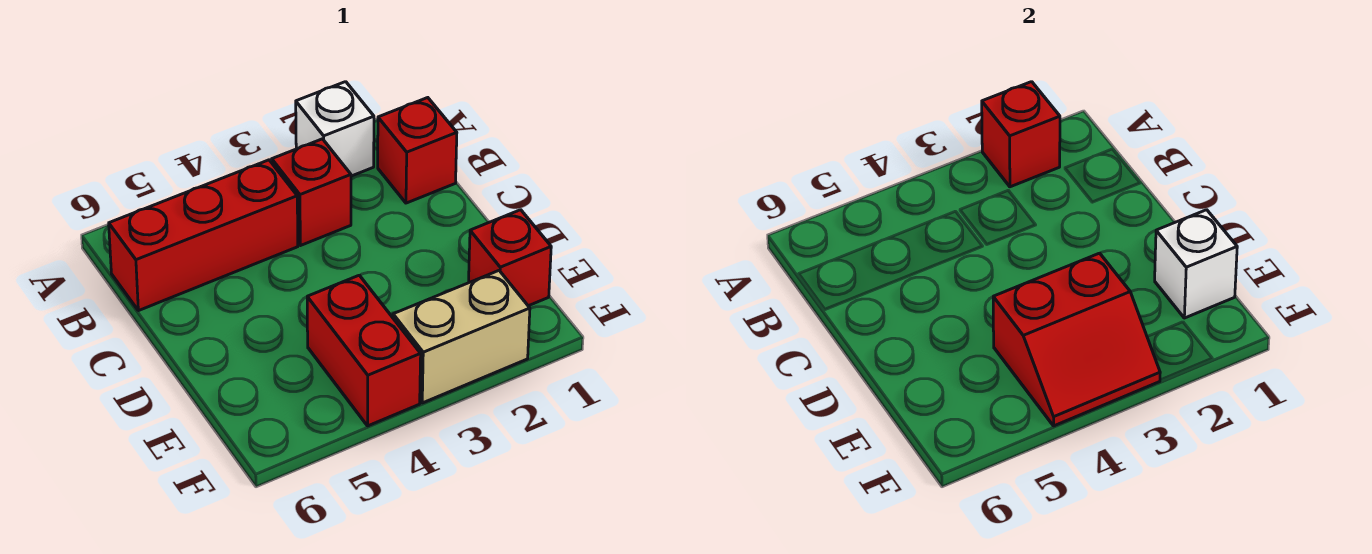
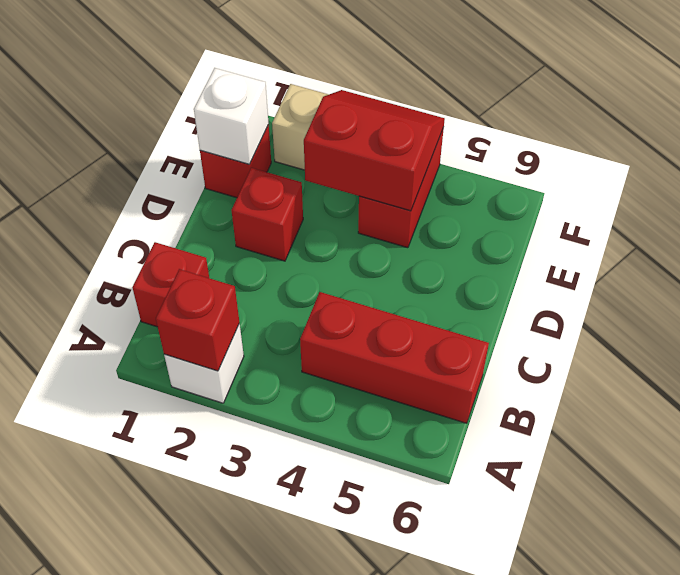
red brick B3 level 1 -> red brick D2 level 1

